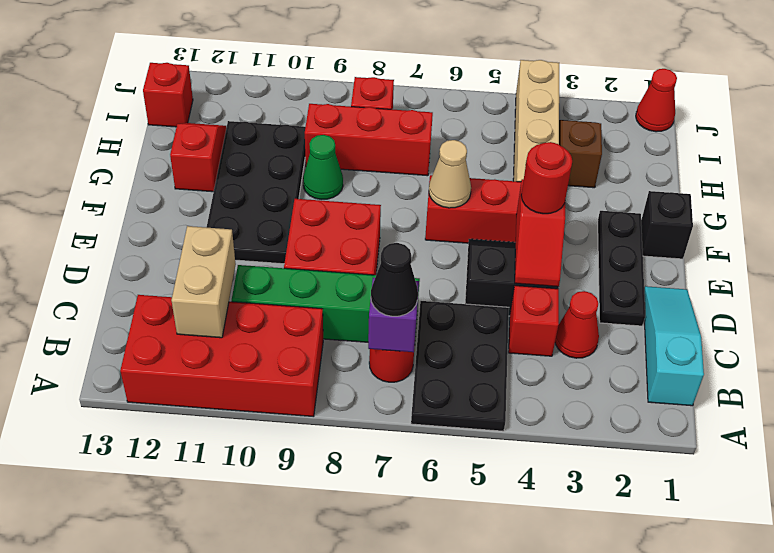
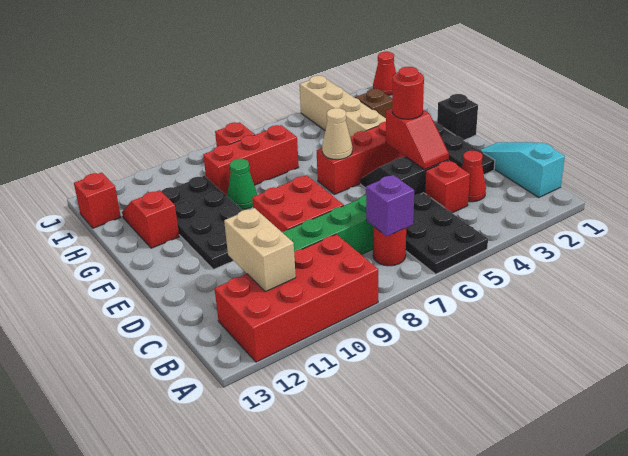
black cone B7 level 3 -> none

